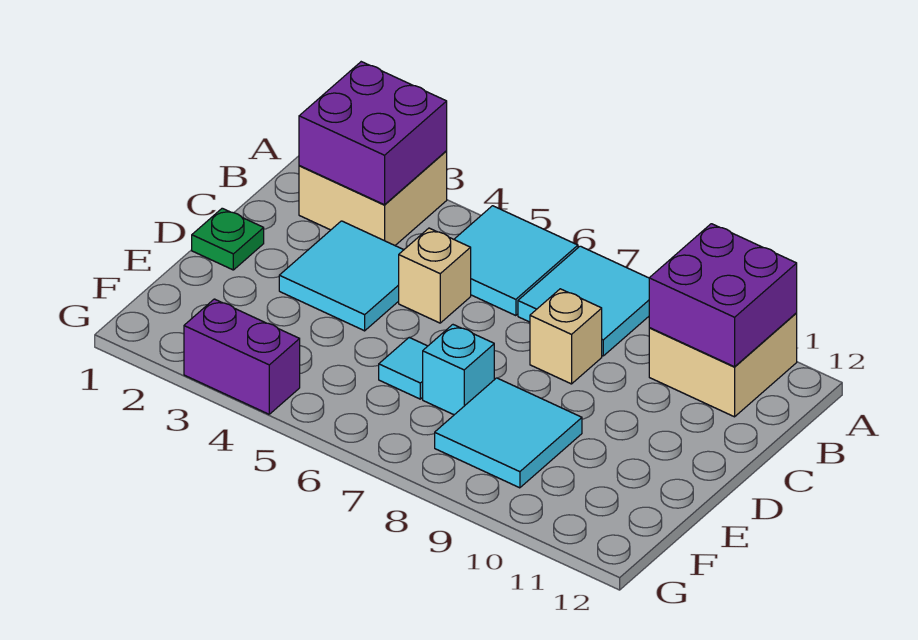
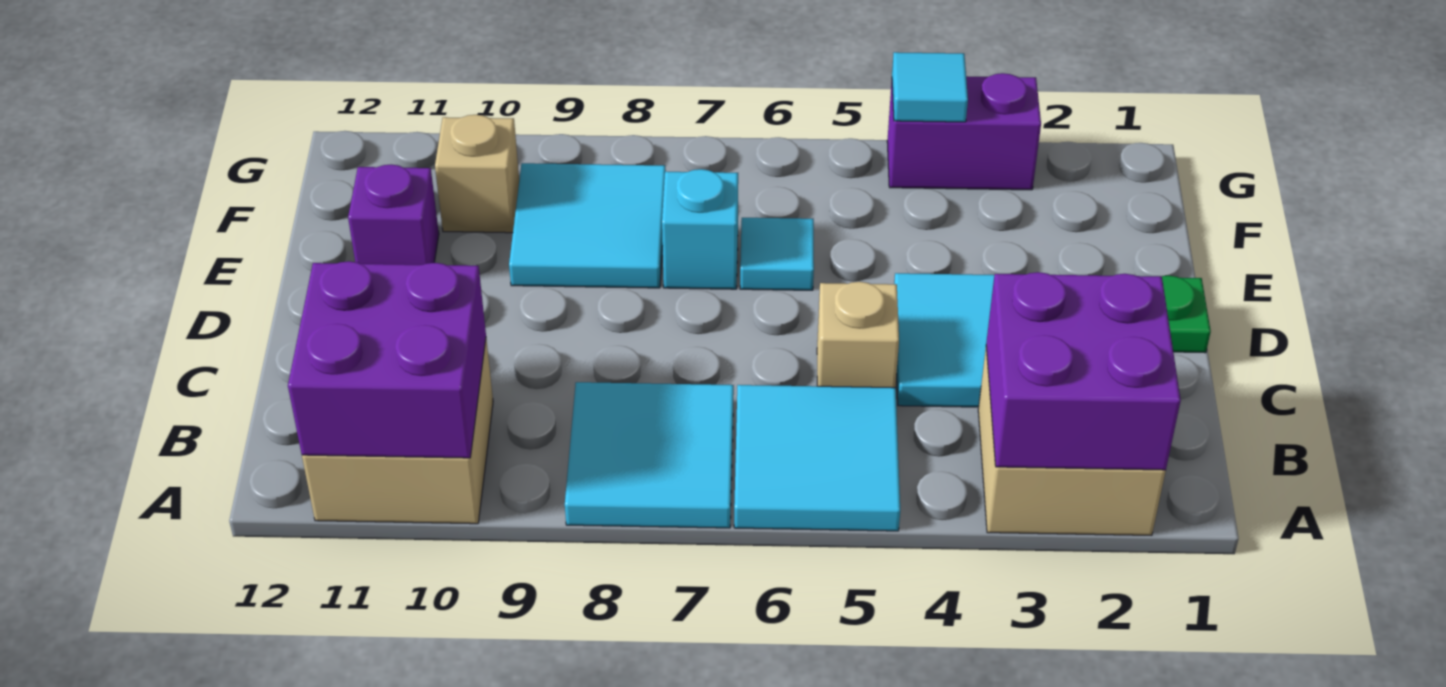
tan brick C8 level 1 -> tan brick F10 level 1
none -> purple brick E11 level 1
none -> cyan tile G4 level 2

